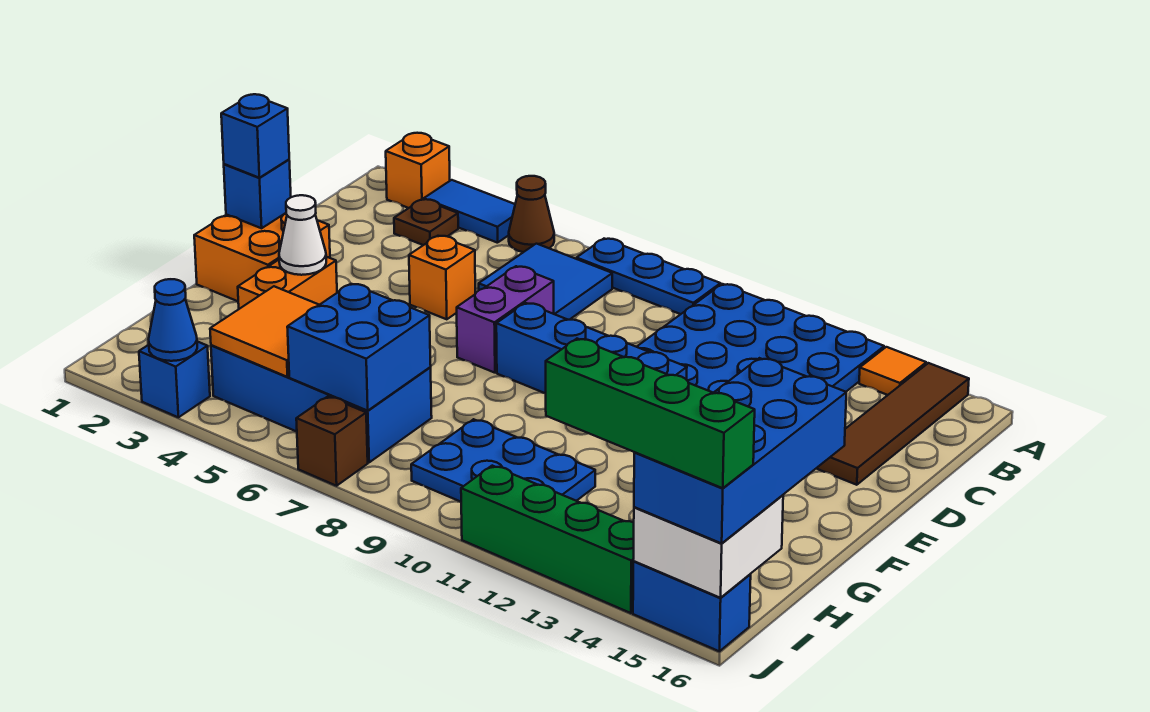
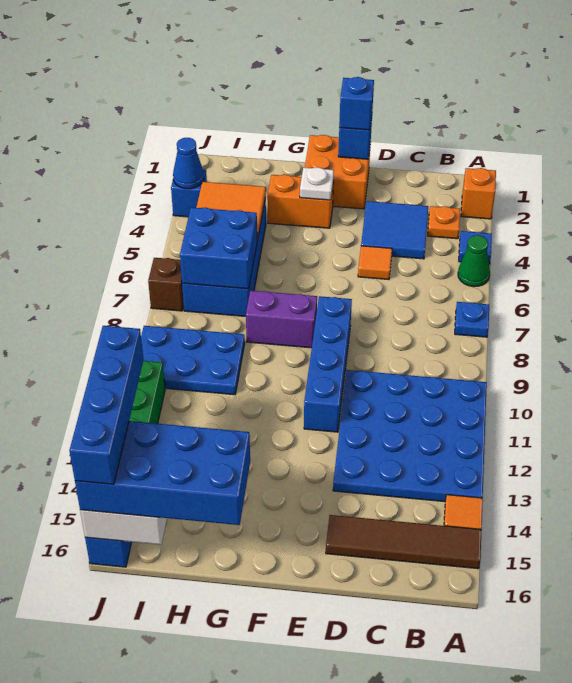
blue tile A3:A4 level 1 -> blue tile A4 level 1
brown cone A5 level 1 -> green cone A5 level 1
blue plate A7:A9 level 1 -> blue plate A7 level 1
brown plate B3 level 1 -> orange plate B3 level 1
blue tile B6:C7 level 1 -> blue tile C3:D4 level 1
orange brick D5 level 1 -> orange tile D5 level 1
purple brick D7:E7 level 1 -> purple brick F8:G8 level 1
white cone F3 level 2 -> white plate F3 level 2
blue plate H9:I11 level 1 -> blue plate H9:J10 level 1
green brick J13:J16 level 4 -> blue brick J13:J16 level 4

